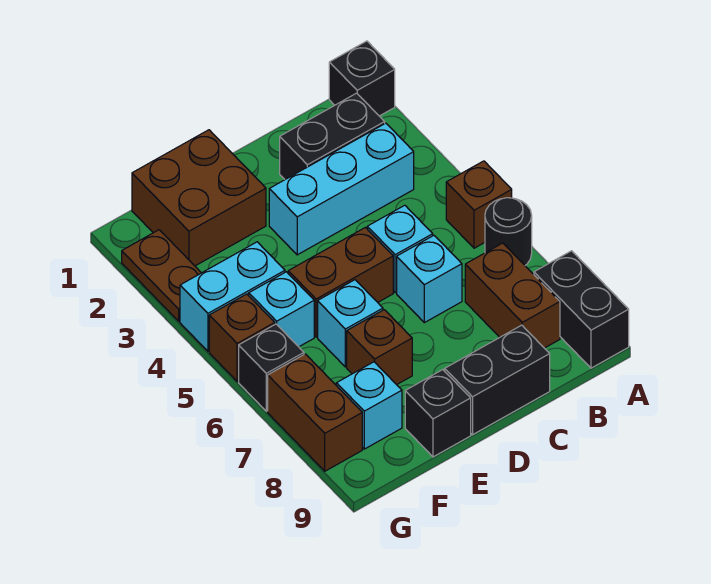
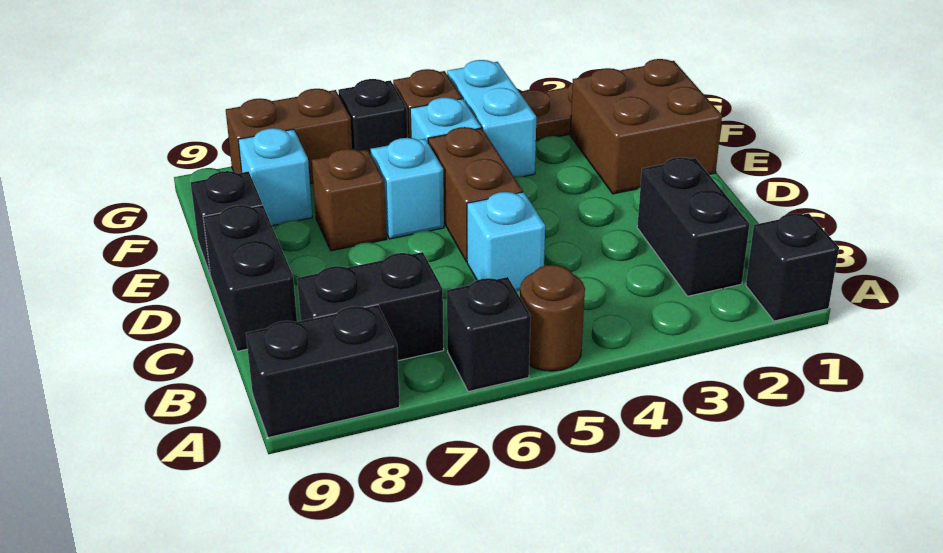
brown brick A5 level 1 -> brown round brick A5 level 1
black round brick A6 level 1 -> black brick A6 level 1
cyan brick B3:D3 level 1 -> none
brown brick B7:B8 level 1 -> black brick B7:B8 level 1
cyan brick C6 level 1 -> none

